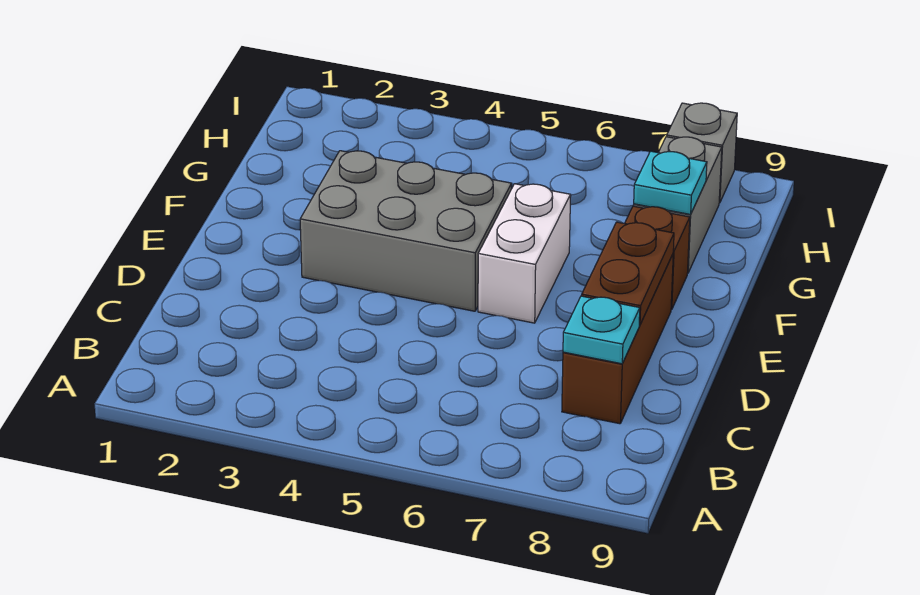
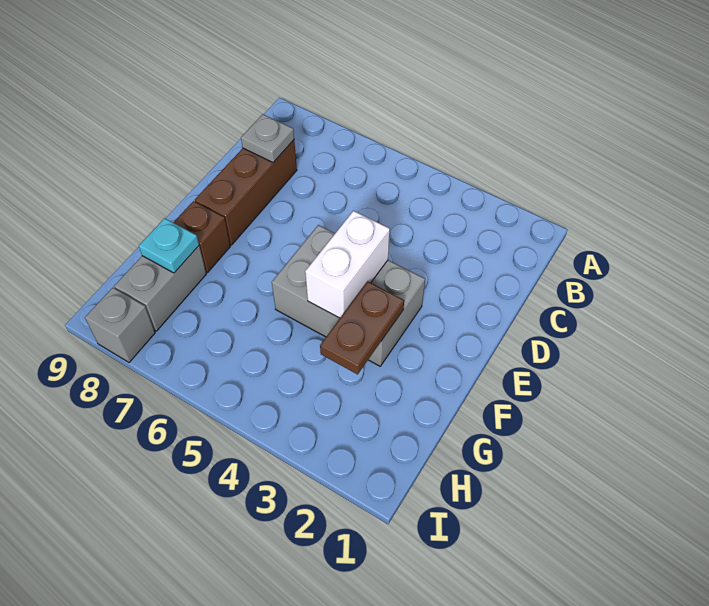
cyan plate C8 level 2 -> grey plate C8 level 2
brown plate D8:E8 level 2 -> brown plate F3:G3 level 2
white brick E6:F6 level 1 -> white brick E4:F4 level 2

